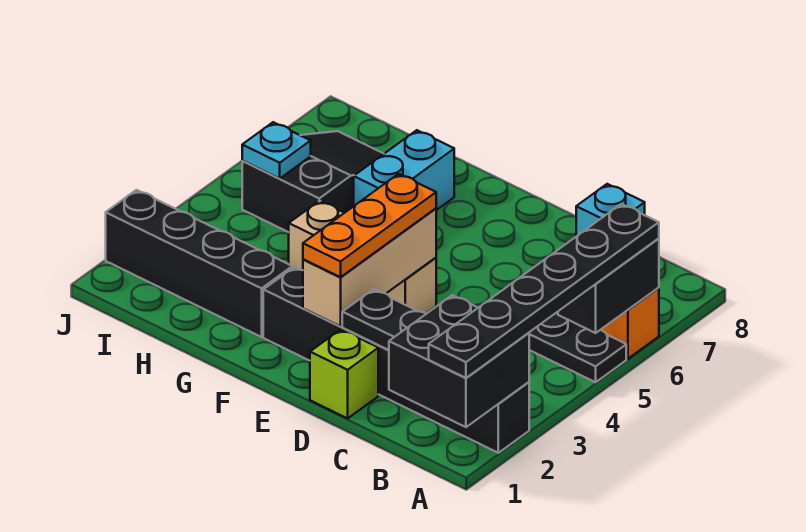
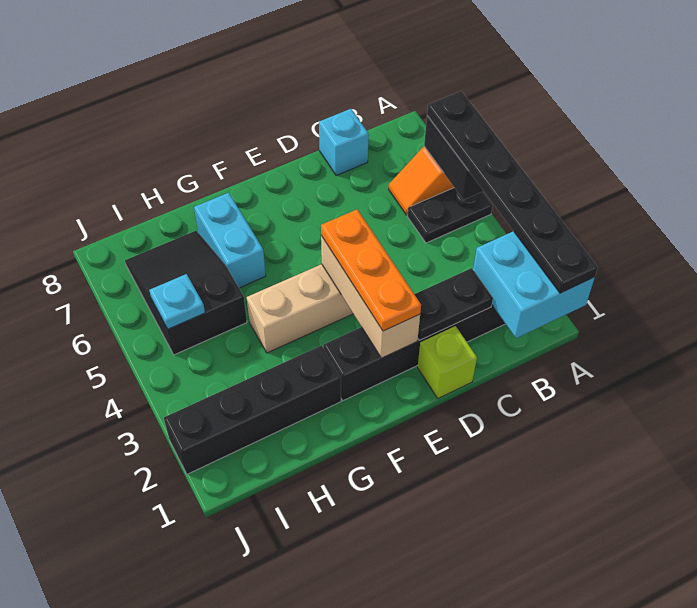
black brick A1:B2 level 2 -> cyan brick A1:B2 level 2

